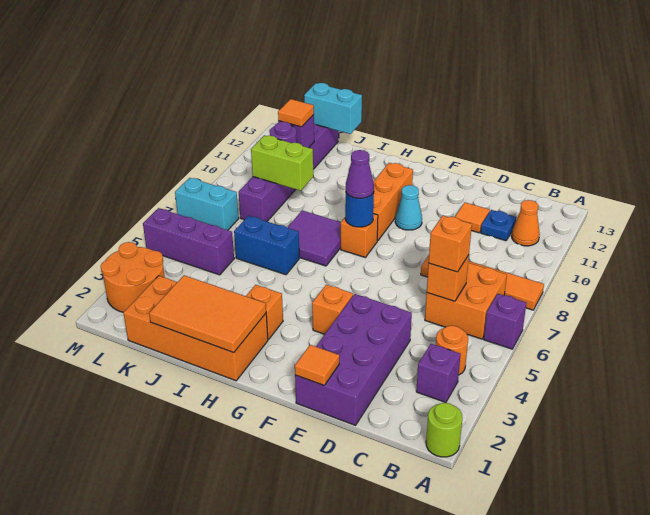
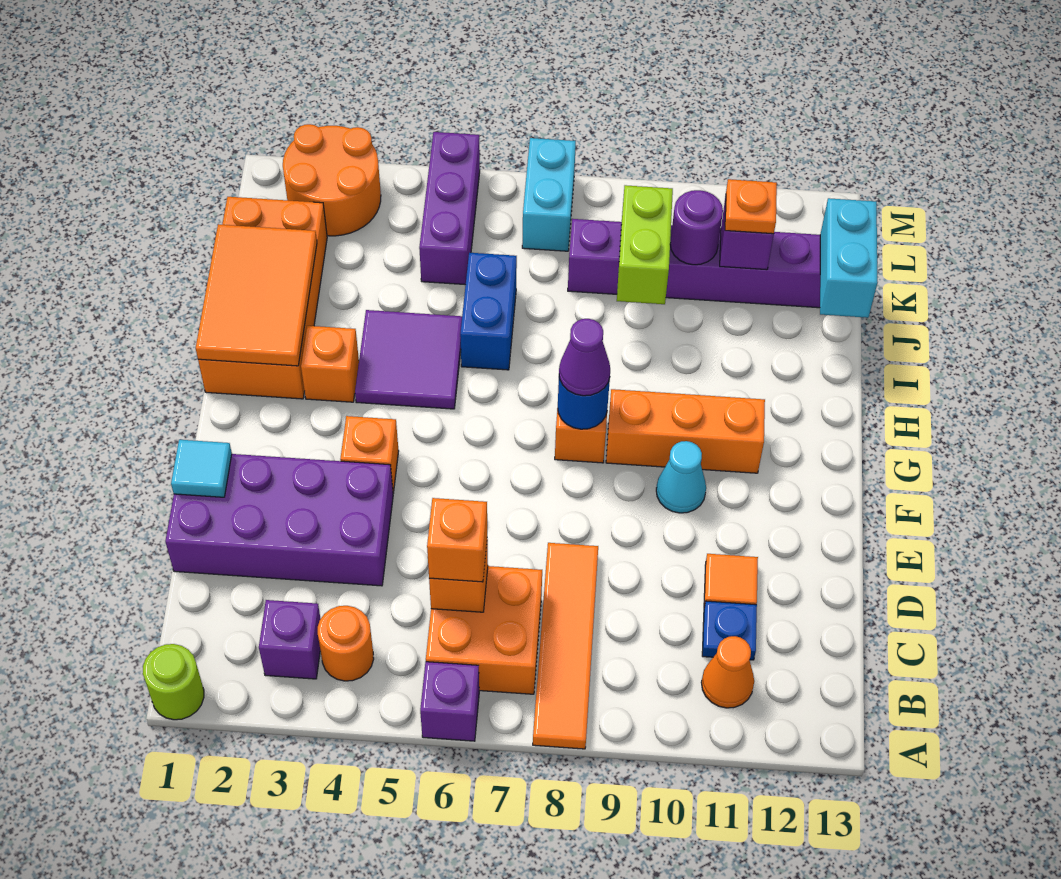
orange tile E1 level 2 -> cyan tile E1 level 2
purple tile H7:I8 level 1 -> purple tile H4:I5 level 1
orange tile K11 level 3 -> orange plate K11 level 3

